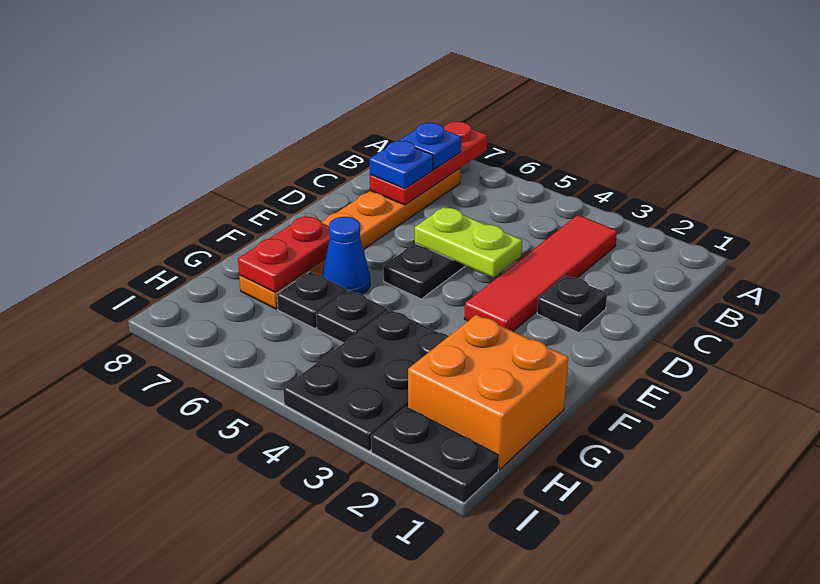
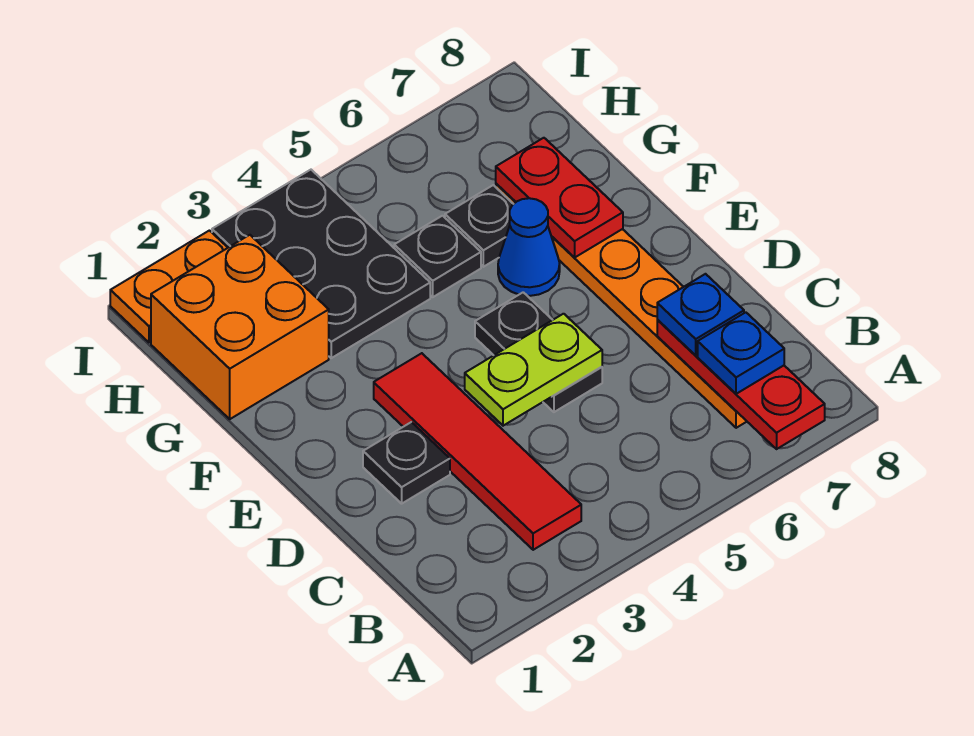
black plate I1:I2 level 1 -> orange plate I1:I2 level 1

